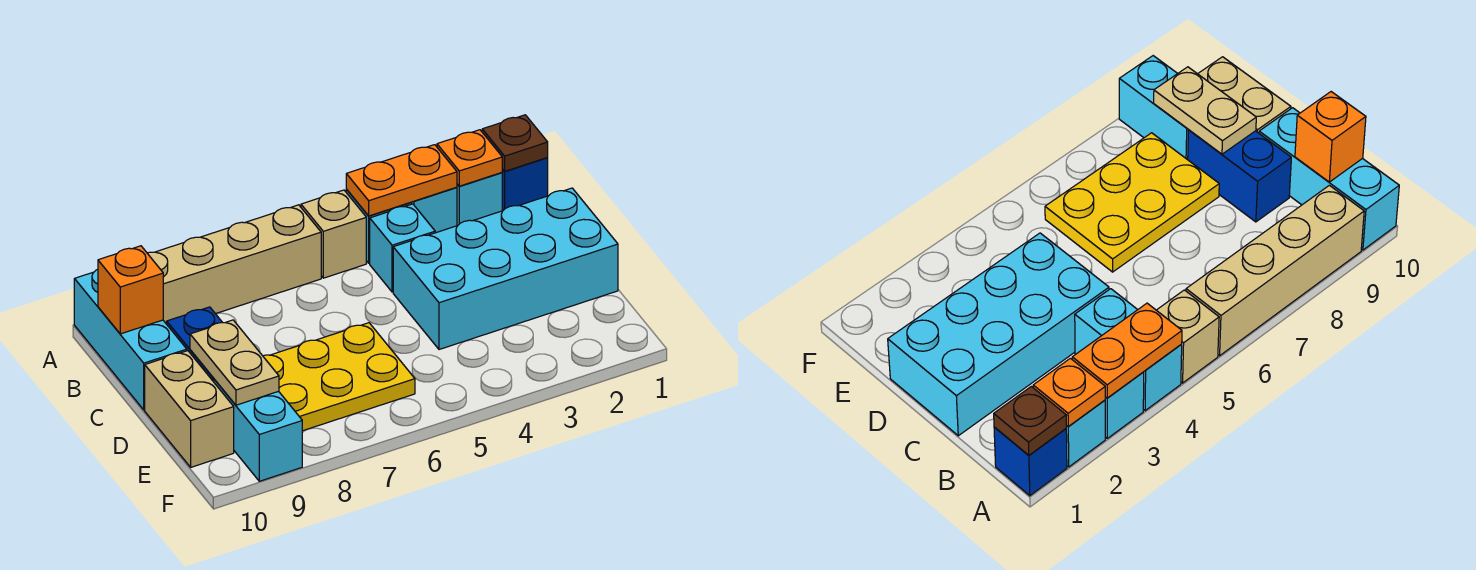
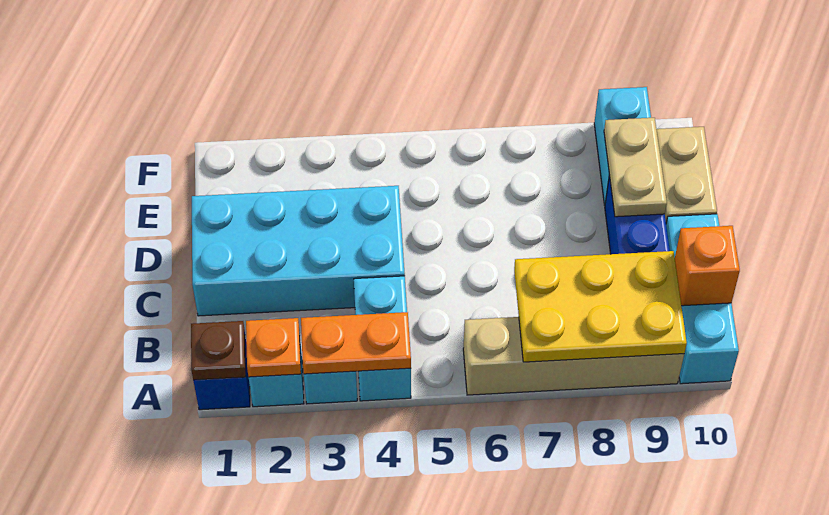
tan brick A5 level 1 -> none
yellow plate D6:E8 level 1 -> yellow plate A7:B9 level 2

